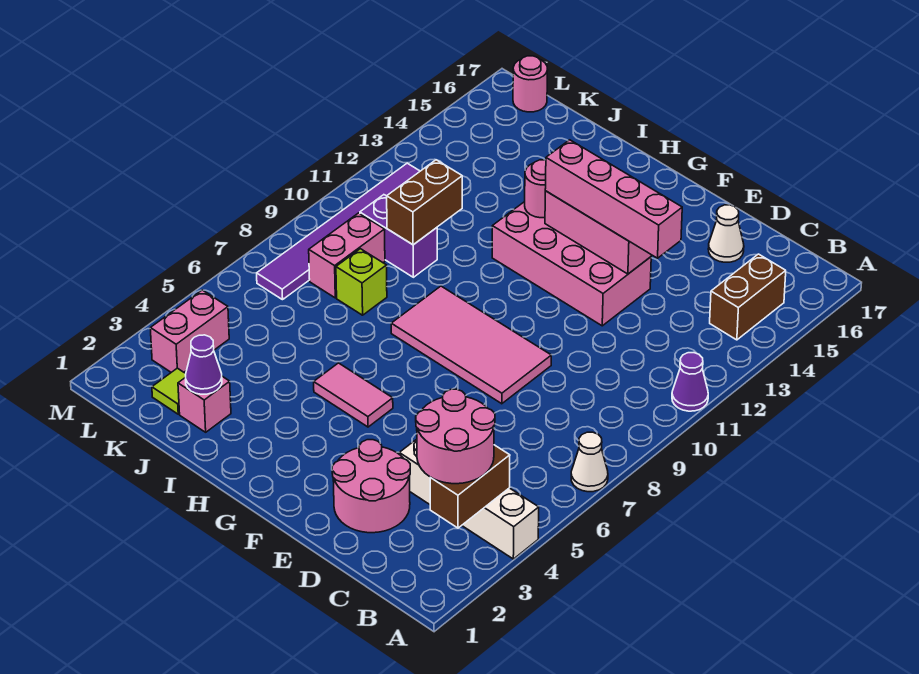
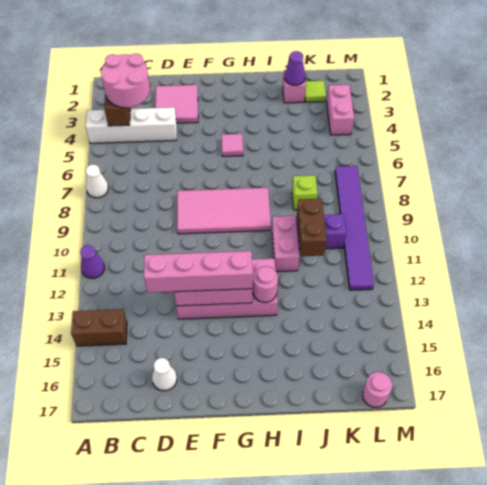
brown brick B14:B15 level 1 -> brown brick A14:B14 level 1
pink round brick D2:E3 level 1 -> pink tile D2:E3 level 1
pink tile G5:H5 level 1 -> pink tile G5 level 1
pink brick K8:K9 level 1 -> pink brick I10:I11 level 1

